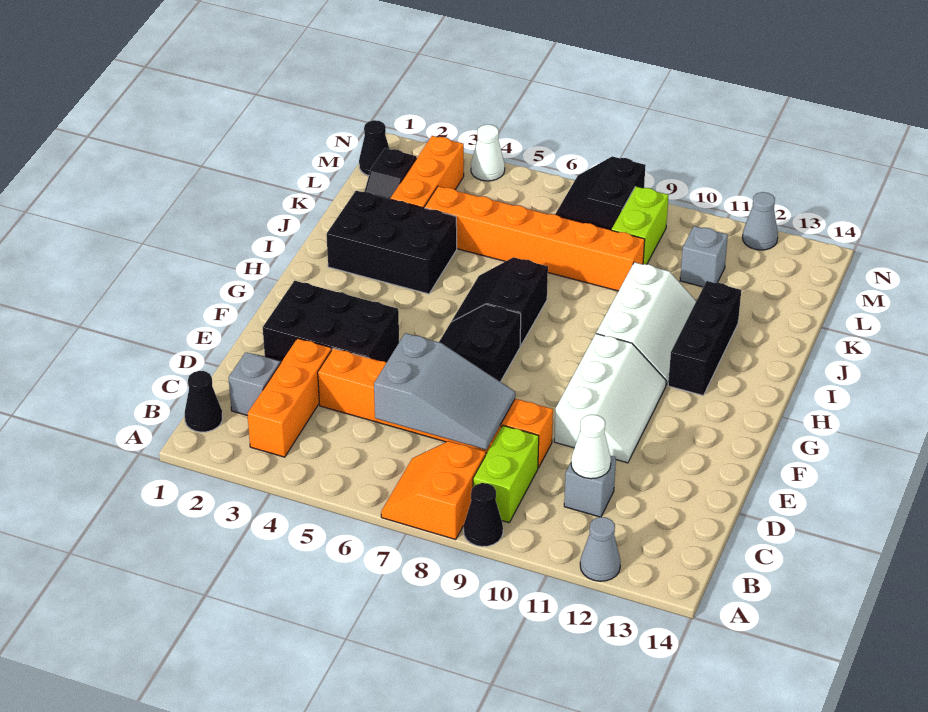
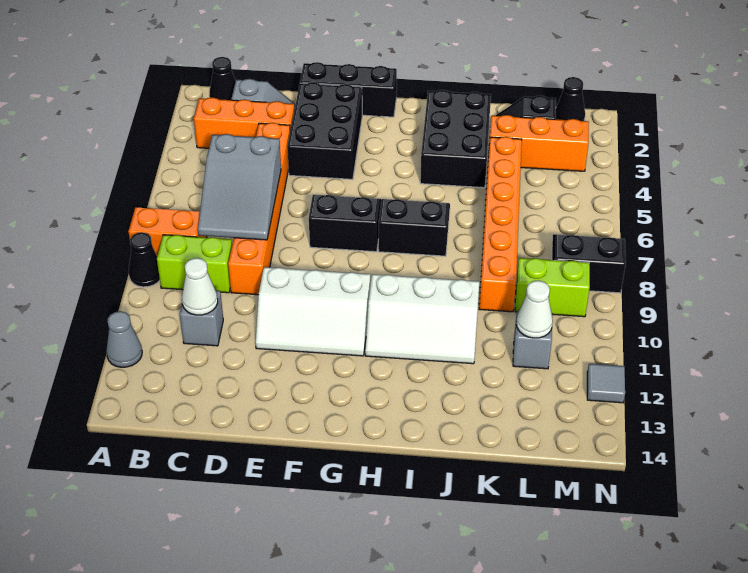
black brick H12:J12 level 1 -> black brick E1:G1 level 1
white cone N4 level 1 -> white cone L11 level 2
grey cone N12 level 1 -> grey tile N12 level 1

